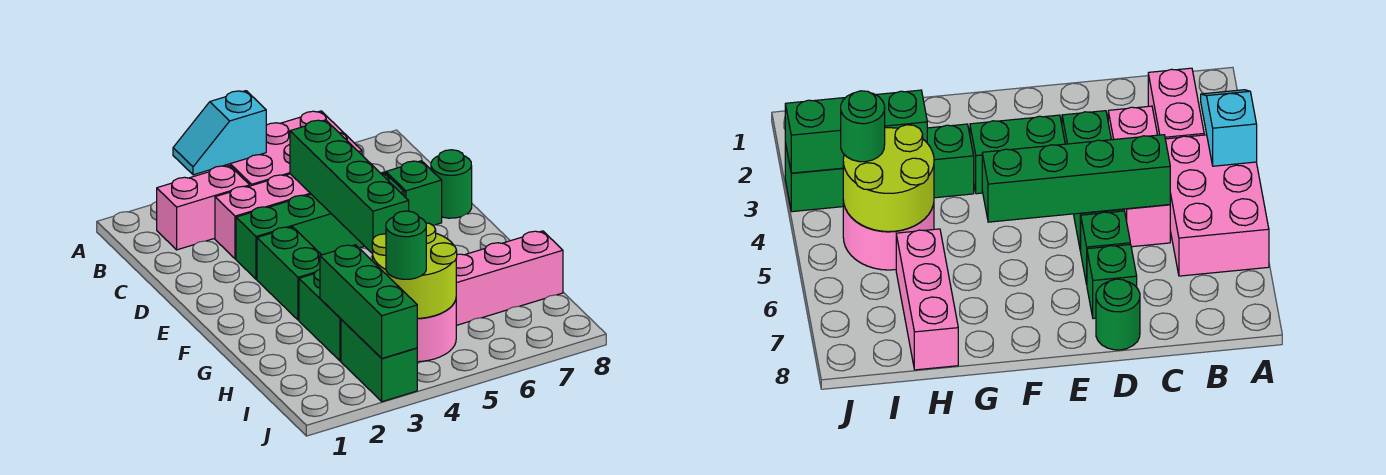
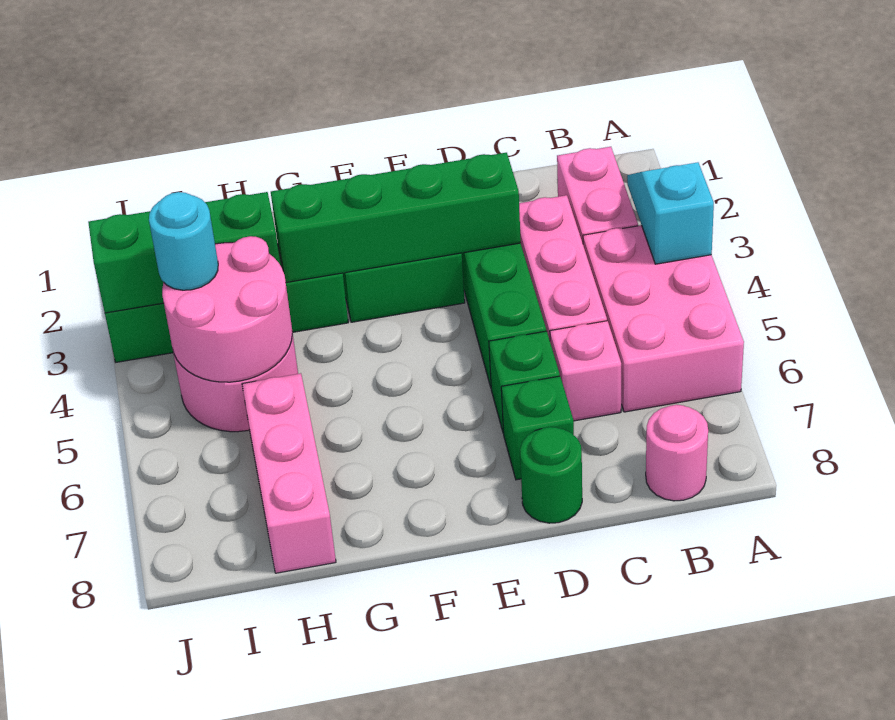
none -> pink round brick B8 level 1
green brick C5:F5 level 2 -> green brick D3:G3 level 2
none -> pink brick C6 level 1
lime round brick H4:I5 level 2 -> pink round brick H4:I5 level 2
green round brick I4 level 3 -> cyan round brick I4 level 3

